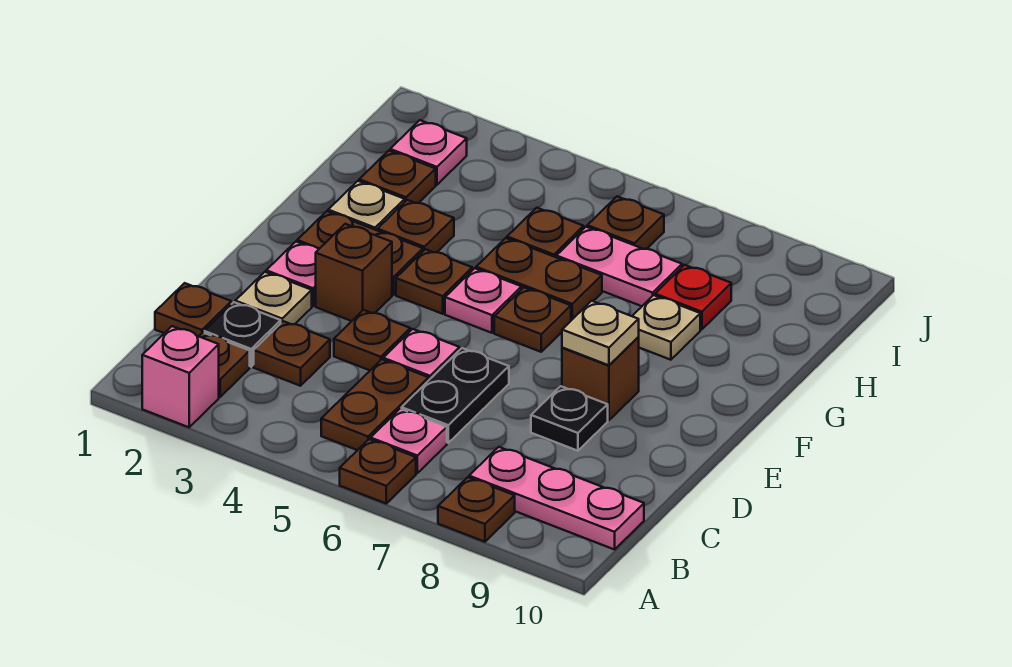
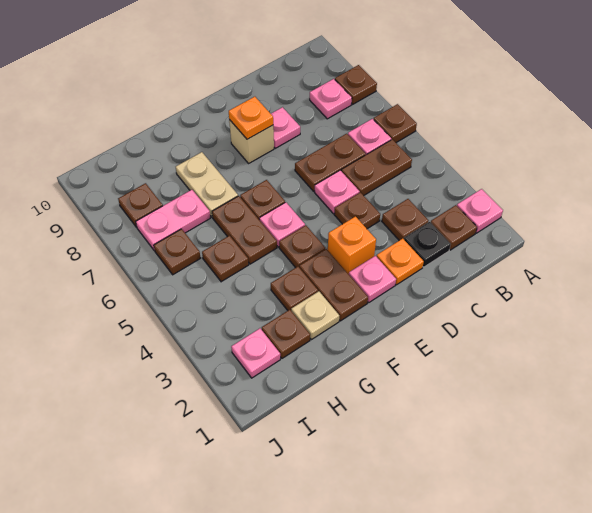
pink brick A2 level 1 -> pink plate A2 level 1
pink plate B8:B10 level 1 -> pink plate B8 level 1
brown plate C1 level 1 -> brown plate I8 level 1
black plate C6:D6 level 1 -> brown plate C6:D6 level 1
tan plate D2 level 1 -> orange plate D2 level 1
black plate D8 level 1 -> pink plate D8 level 1
brown brick E3 level 1 -> orange brick E3 level 1
brown brick E8 level 1 -> tan brick E8 level 1
tan plate E8 level 2 -> orange plate E8 level 2
tan plate G8 level 1 -> tan plate G7:G8 level 1
pink plate H6:H7 level 1 -> pink plate H7:I7 level 1
red plate H8 level 1 -> none

